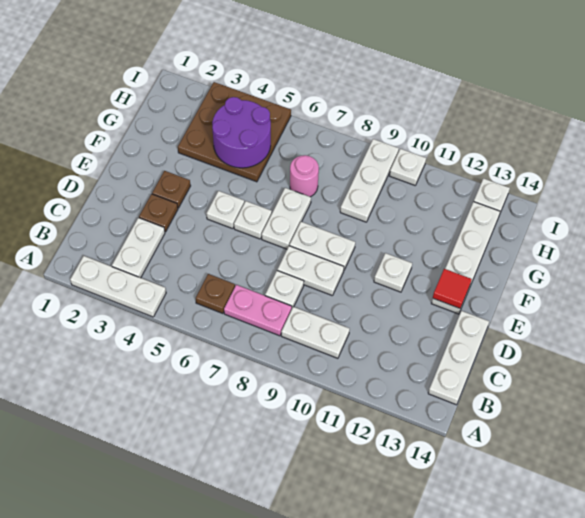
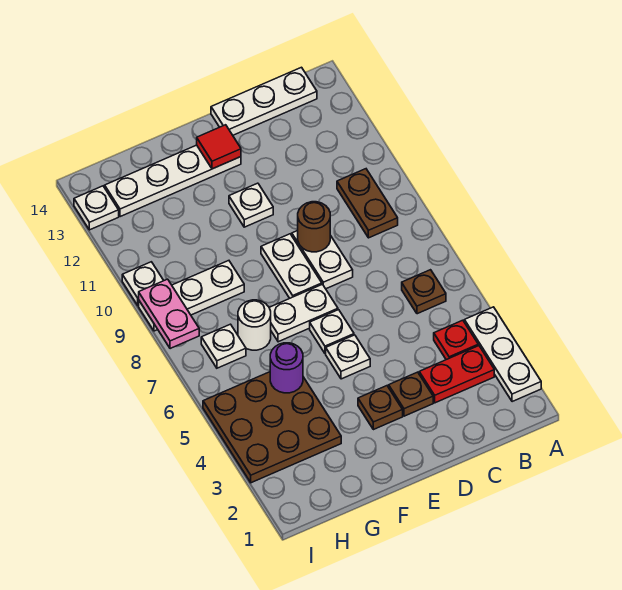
white plate B3:C3 level 1 -> red plate B3:C3 level 1
none -> red plate B4 level 1
pink plate B7:B8 level 1 -> pink plate I8:I9 level 2
white plate B9:B10 level 1 -> brown plate B9:B10 level 1
white plate C8 level 1 -> white plate H7 level 1
none -> brown round brick D9 level 2
purple round brick G4:H5 level 2 -> purple round brick G5 level 2
pink round brick G7 level 1 -> white round brick G7 level 1

